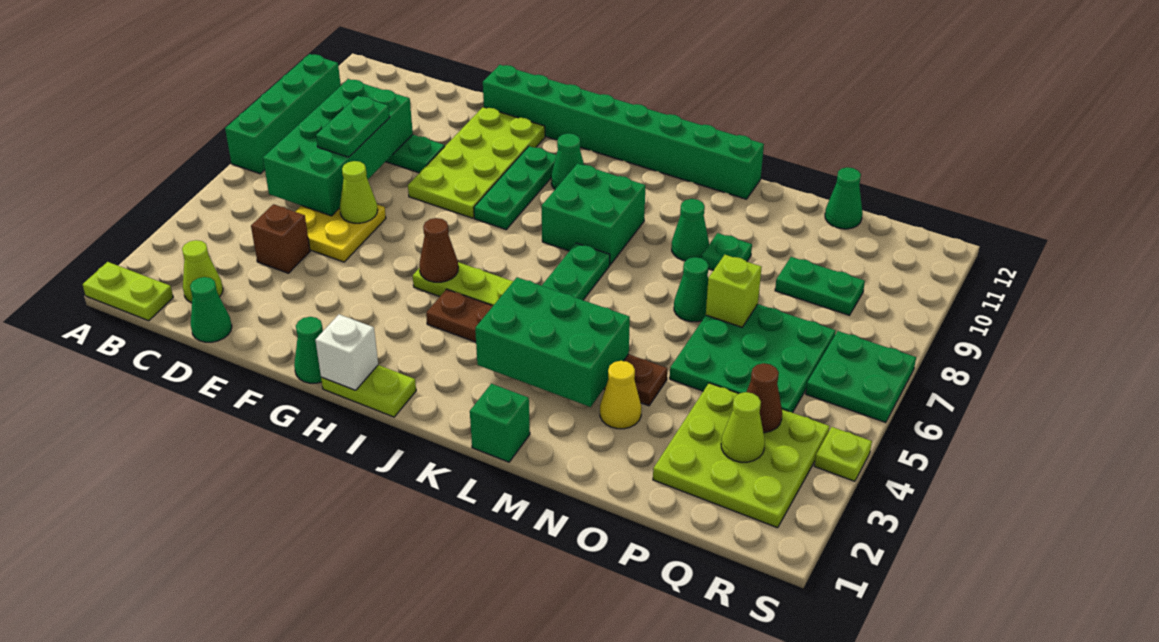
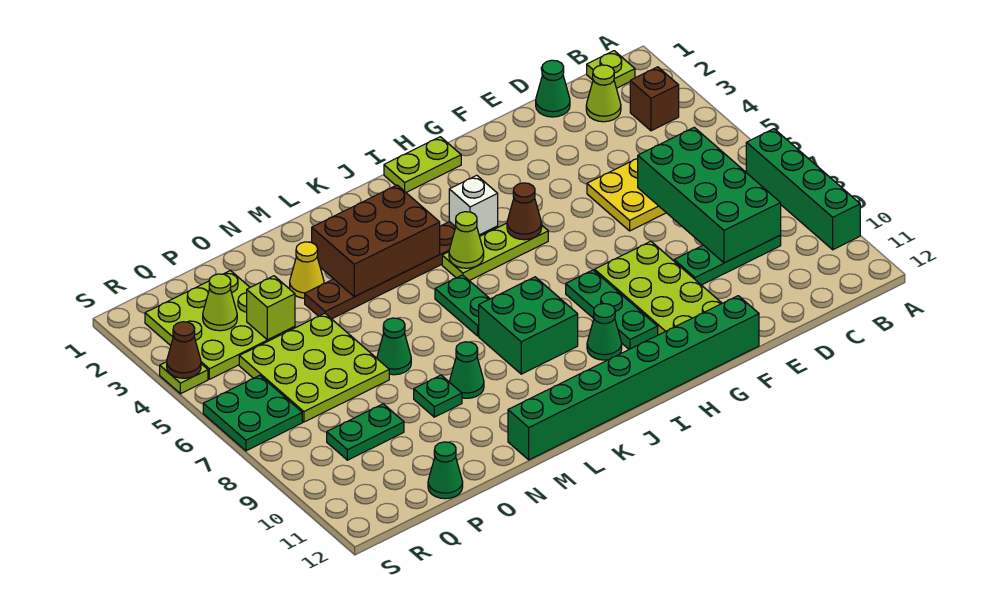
lime plate A1:B1 level 1 -> lime plate B1 level 1
brown brick D4 level 1 -> brown brick B3 level 1
green plate D7:D8 level 3 -> none
lime cone E6 level 2 -> lime cone J5 level 2
green cone G1 level 1 -> none
white brick H1 level 2 -> white brick I4 level 2
green brick K3:M4 level 2 -> brown brick K3:M4 level 2
green brick L1 level 1 -> none
green plate O5:Q7 level 1 -> lime plate O5:Q7 level 1
lime brick O7 level 2 -> lime brick P4 level 2
brown cone Q4 level 2 -> brown cone S4 level 2

